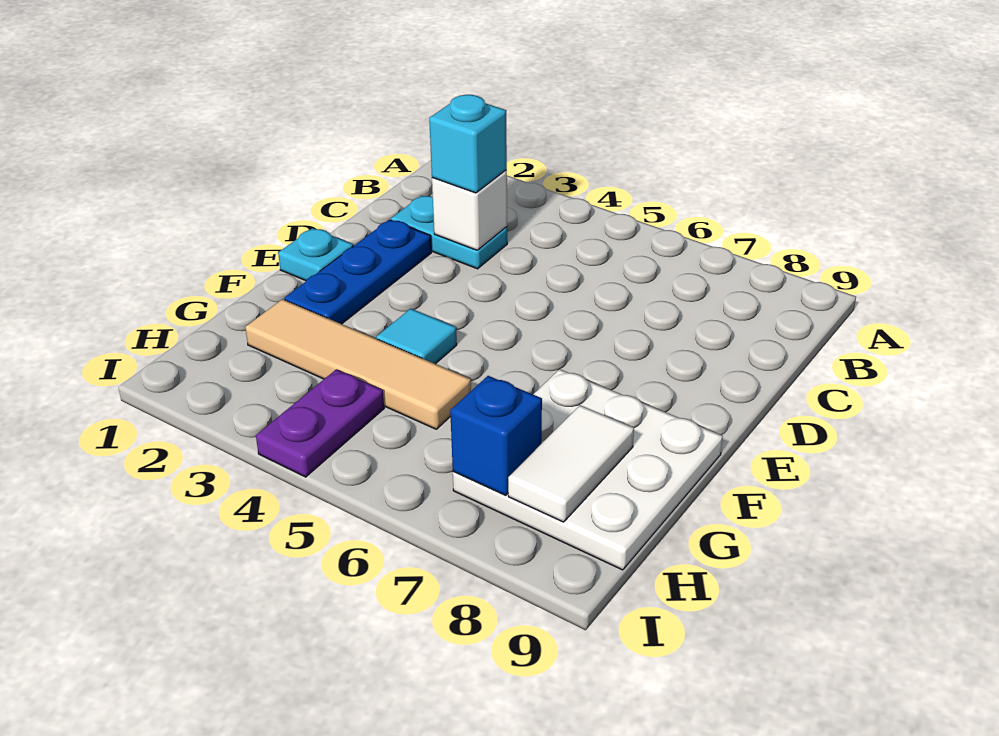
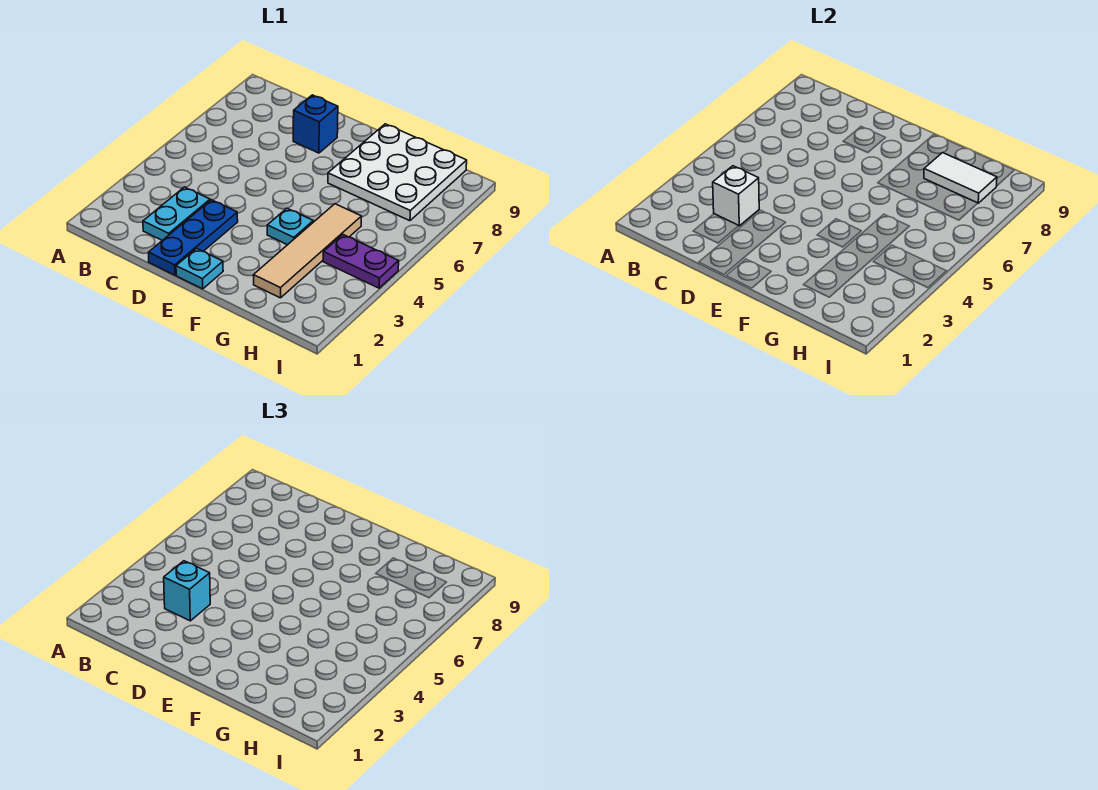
blue plate D2:F2 level 1 -> blue plate D1:D3 level 1
cyan tile F4 level 1 -> cyan plate F4 level 1
blue brick H7 level 2 -> blue brick D8 level 1

